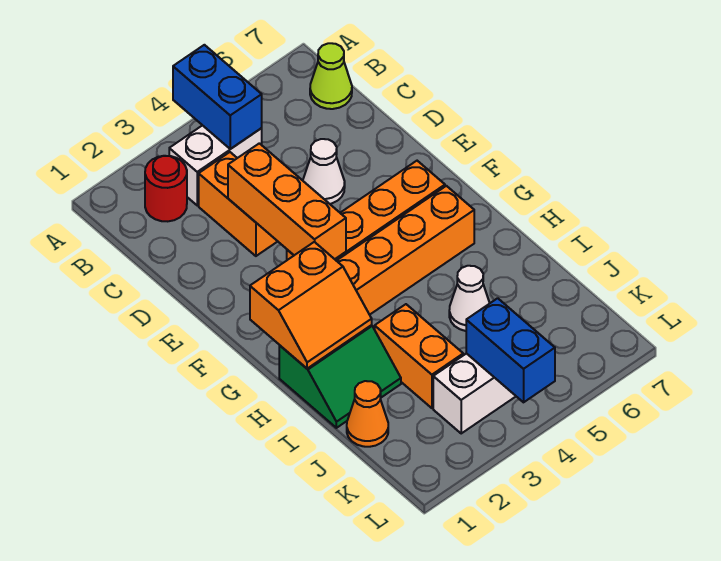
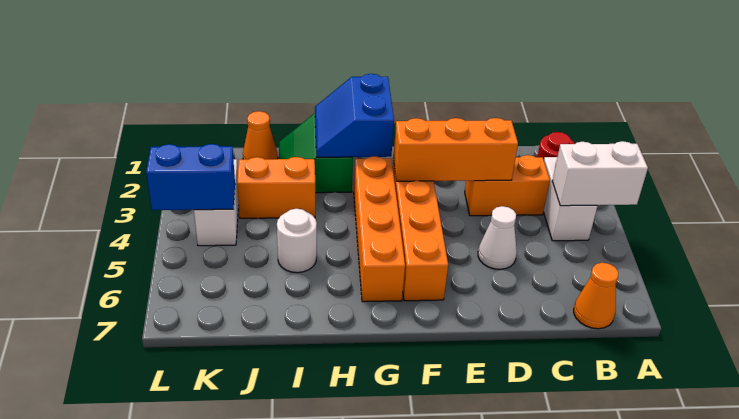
blue brick A4:B4 level 2 -> white brick A4:B4 level 2
lime cone B7 level 1 -> orange cone B7 level 1
orange slope G1:H2 level 2 top G -> blue slope G1:H2 level 2 top G
white cone I5 level 1 -> white round brick I5 level 1

